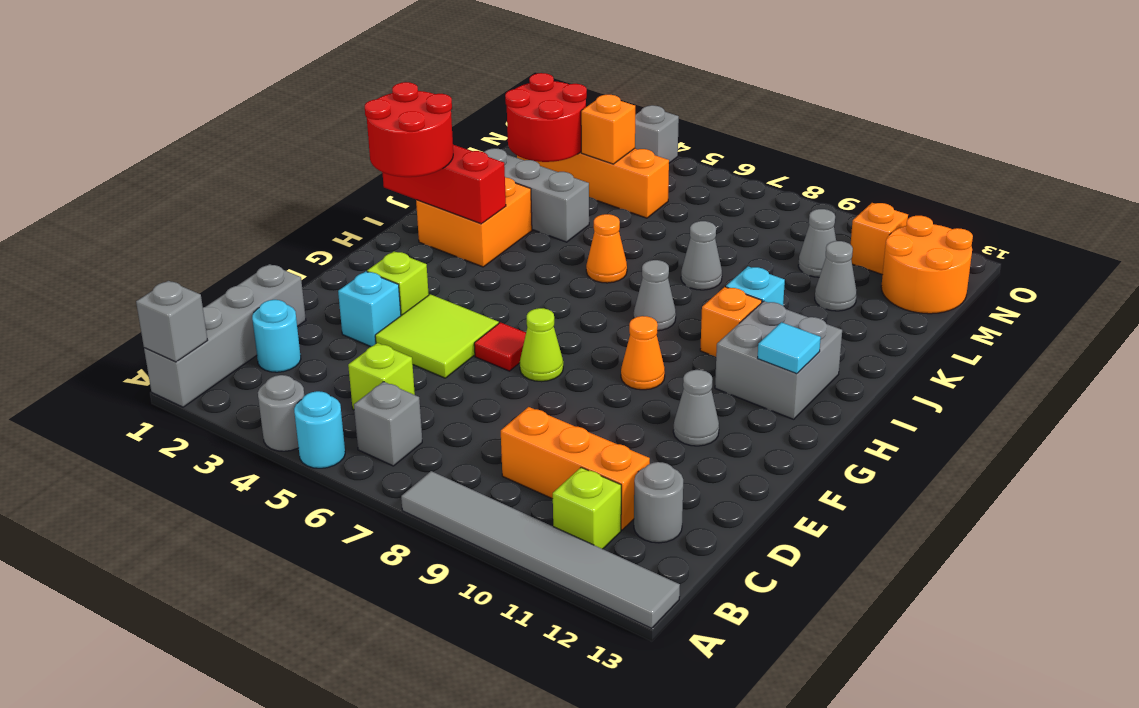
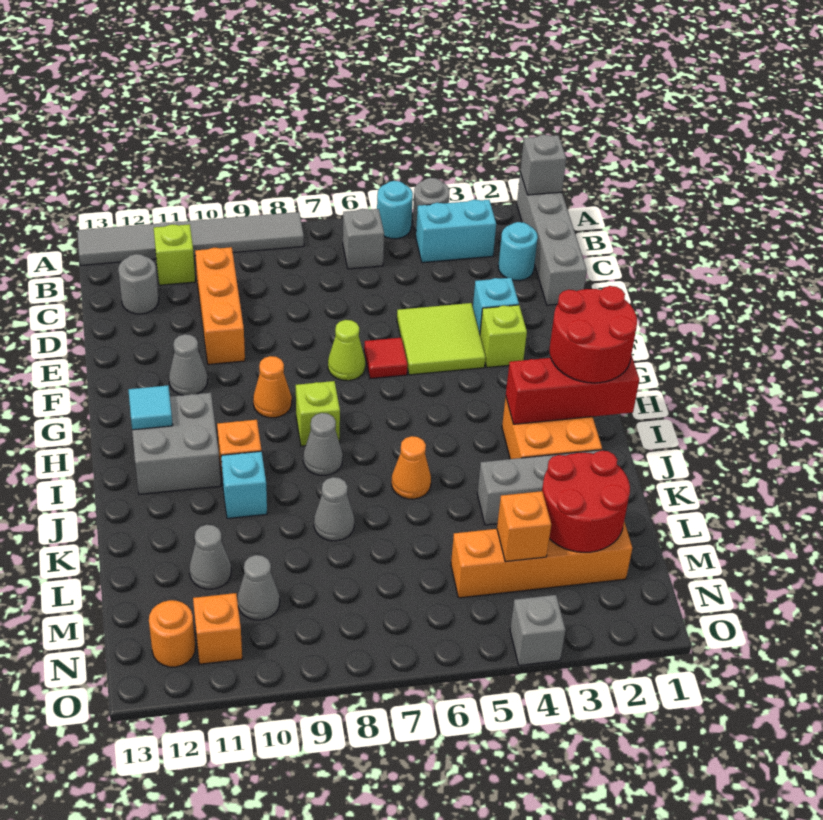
none -> cyan brick B3:B4 level 1
lime brick C5 level 1 -> lime brick H8 level 1
orange brick C9:C11 level 1 -> orange brick C10:E10 level 1
orange round brick M12:N13 level 1 -> orange round brick N12 level 1

